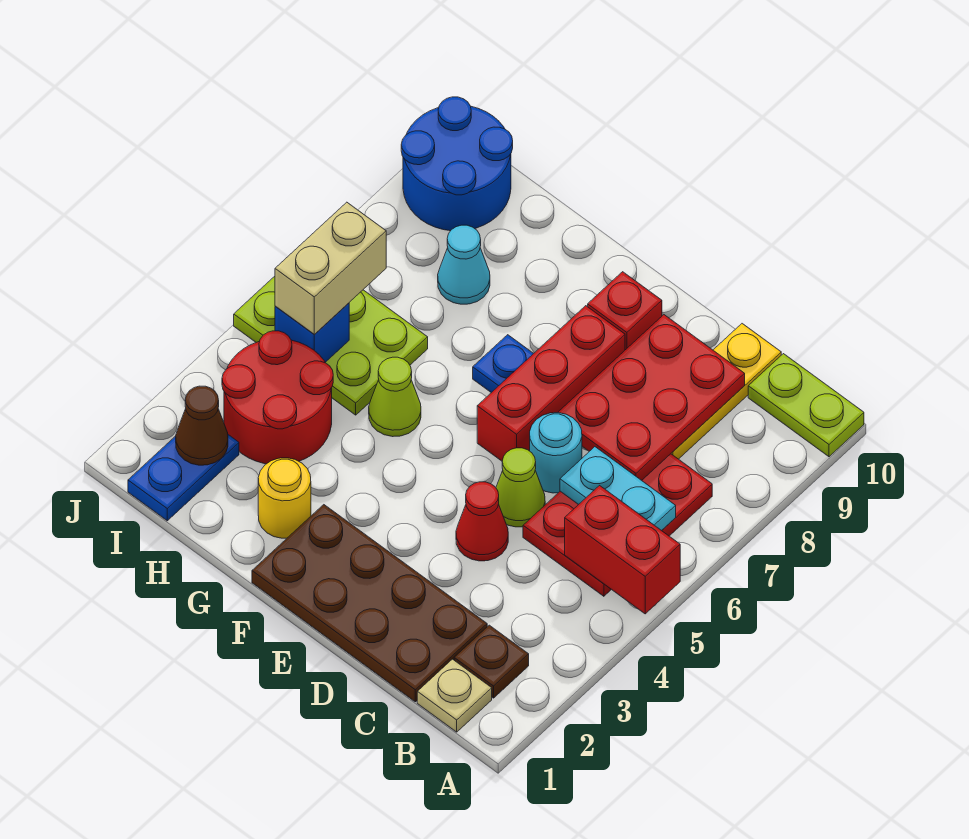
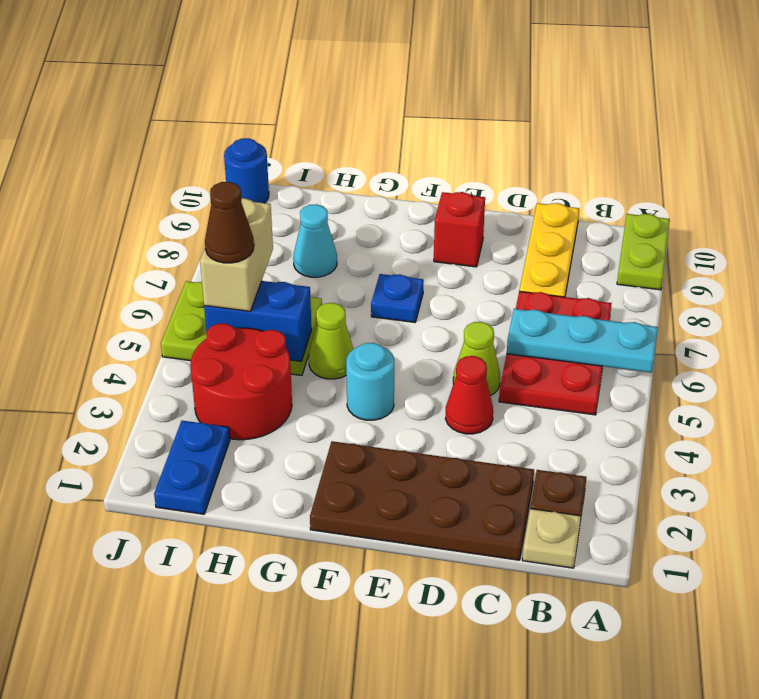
red brick A5:B5 level 2 -> none
lime plate A10:B10 level 1 -> lime plate A9:A10 level 1
cyan plate B6:C6 level 2 -> cyan plate A6:C6 level 2
red plate C7:D9 level 2 -> none
cyan round brick D6 level 1 -> cyan round brick F4 level 1
red brick E6:E8 level 1 -> none
yellow round brick G2 level 1 -> none
brown cone I2 level 2 -> brown cone I5 level 4
blue brick I5 level 2 -> blue brick H5:I5 level 2
blue round brick I9:J10 level 1 -> blue round brick J10 level 1

